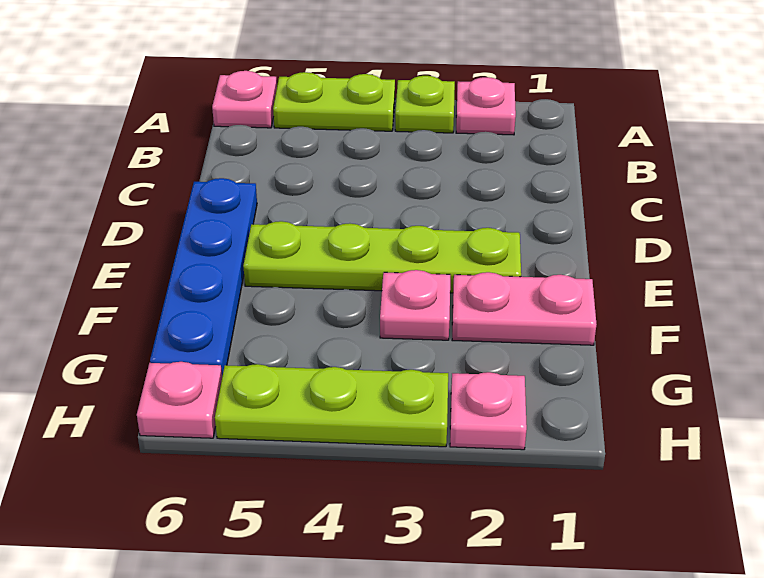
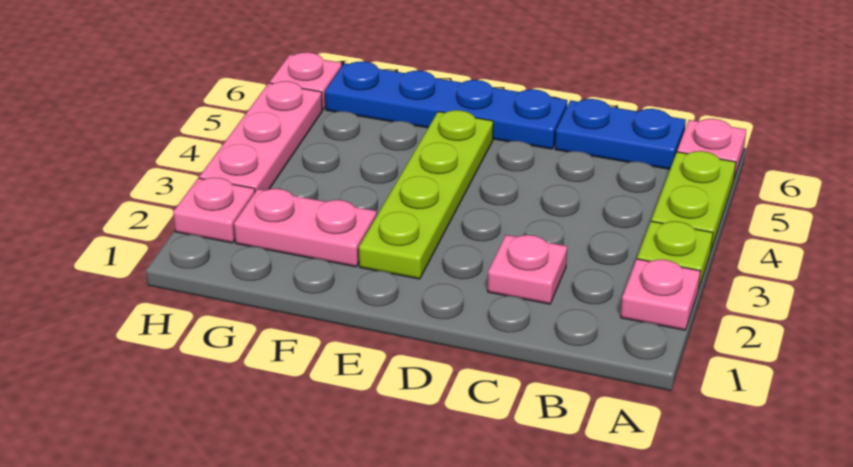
none -> blue plate B6:C6 level 1
pink plate F1:F2 level 1 -> pink plate F2:G2 level 1
pink plate F3 level 1 -> pink plate C2 level 1
lime plate H3:H5 level 1 -> pink plate H3:H5 level 1

